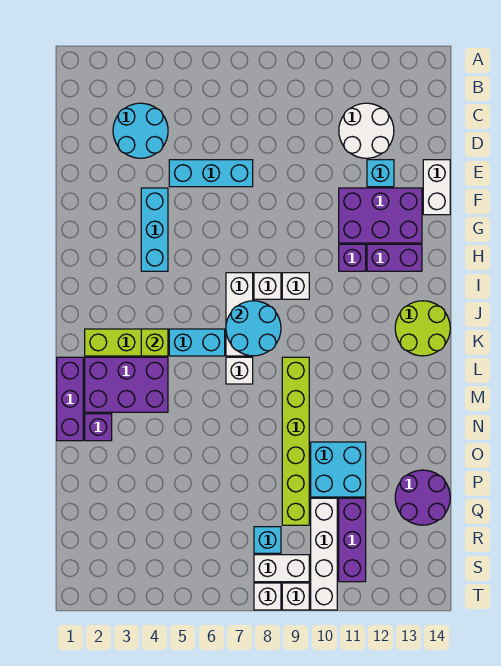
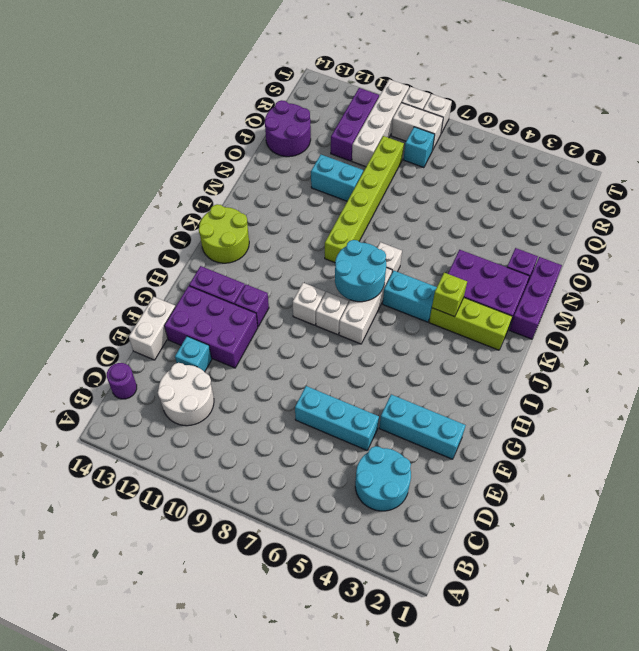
none -> purple round brick C14 level 1
cyan brick F4:H4 level 1 -> cyan brick F2:F4 level 1
cyan brick O10:P11 level 1 -> cyan brick O10:O11 level 1

